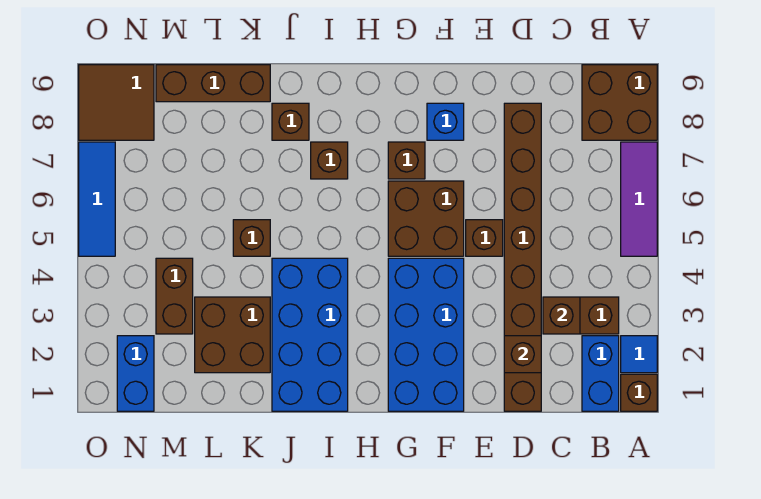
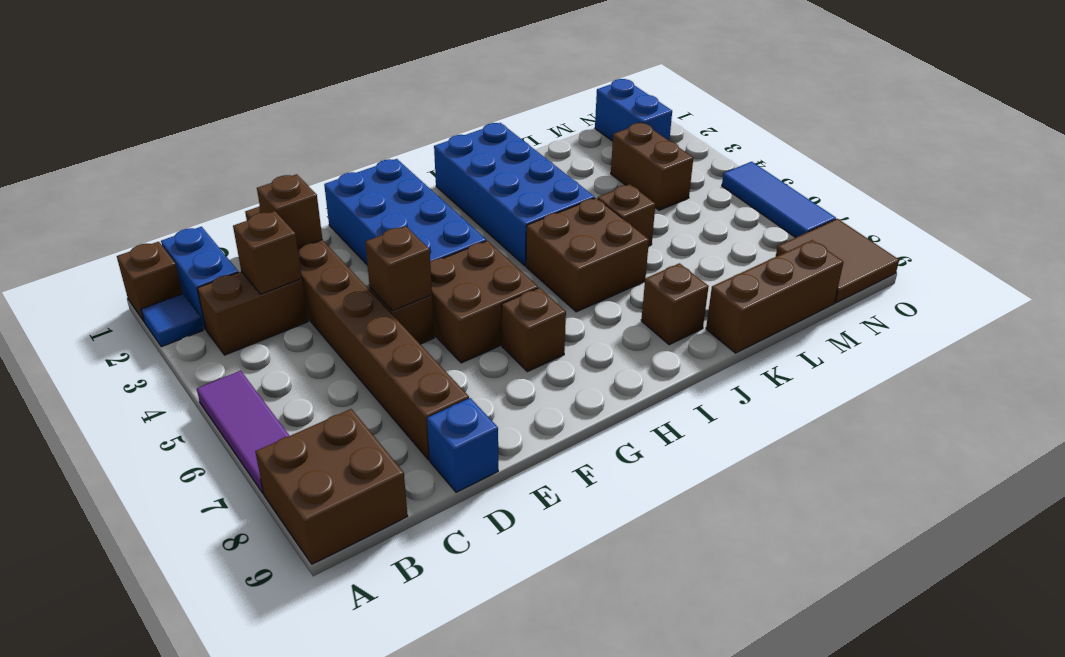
blue brick F8 level 1 -> blue brick D9 level 1
brown brick I7 level 1 -> brown brick E5 level 2
brown brick K2:L3 level 1 -> brown brick I5:J6 level 1

